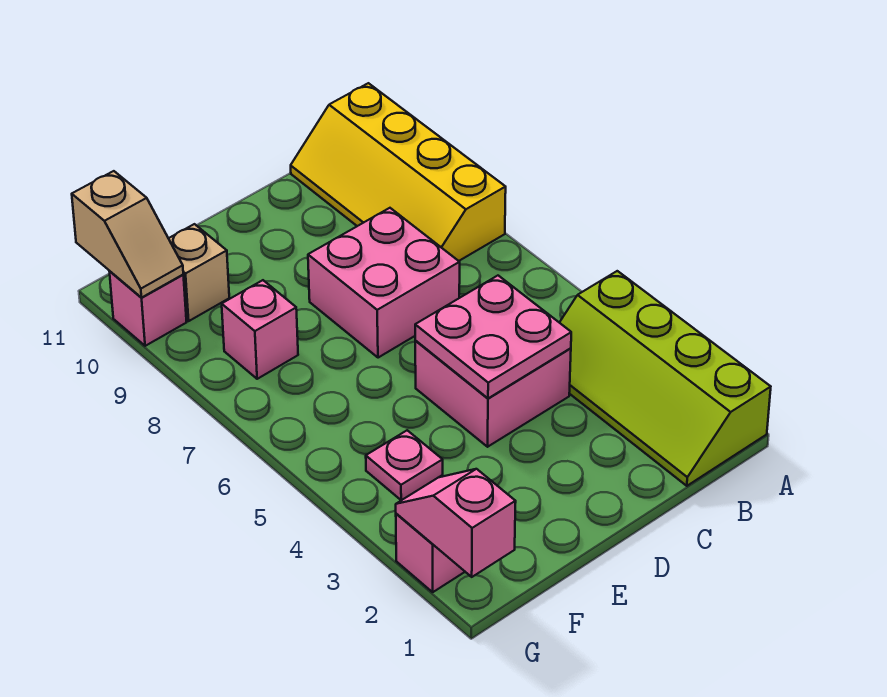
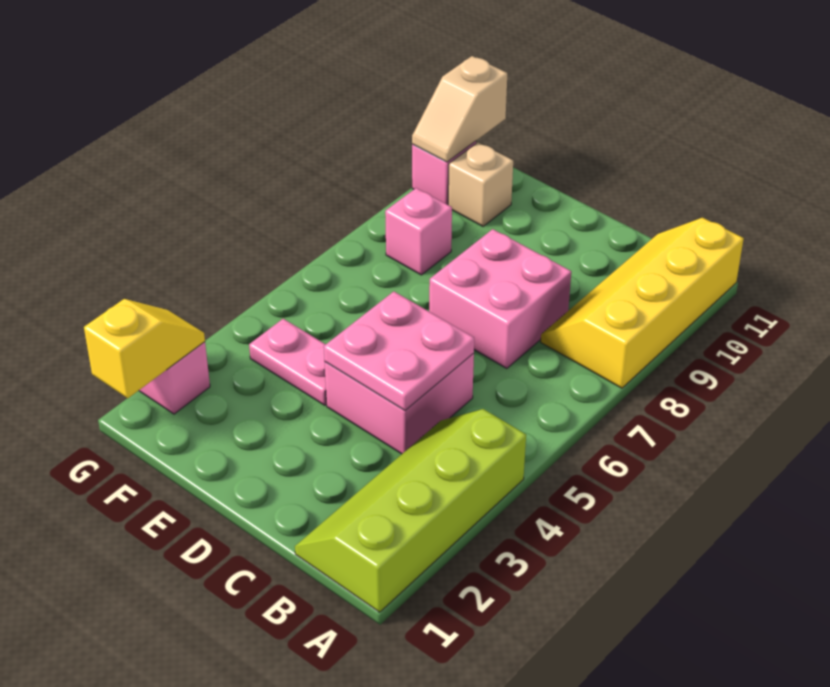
pink plate F4 level 1 -> pink plate E4:F4 level 1
pink slope G1:G2 level 2 top 1 -> yellow slope G1:G2 level 2 top 1

